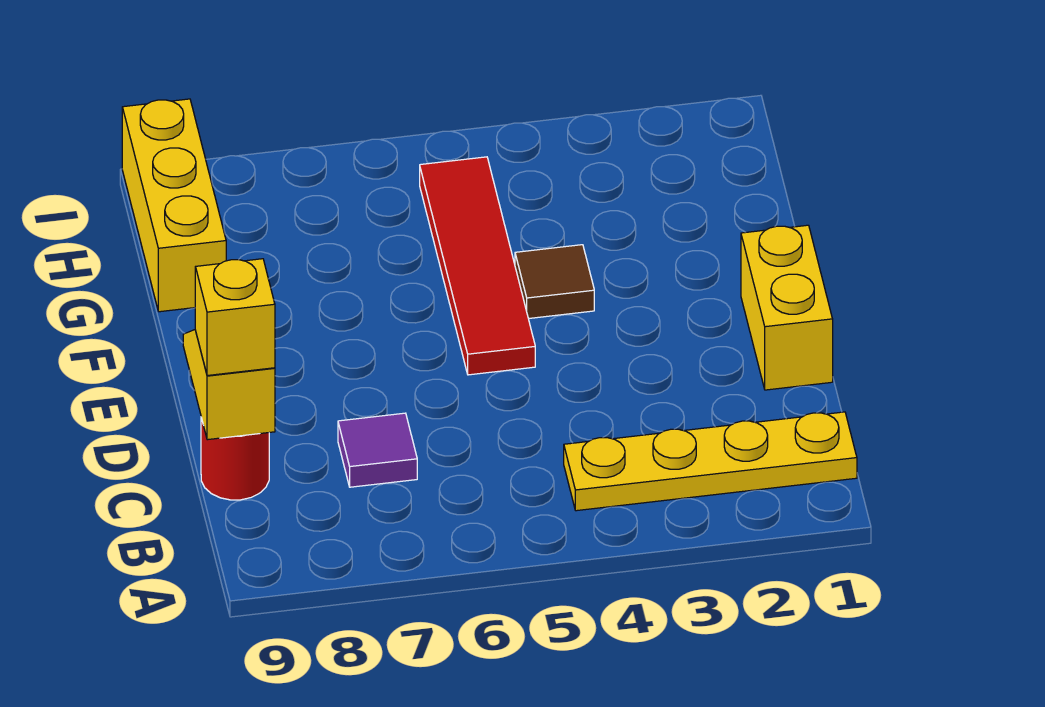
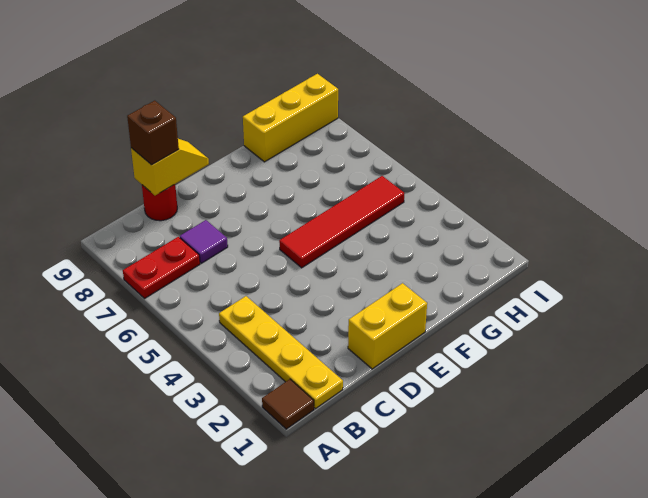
none -> red plate A7:B7 level 1
yellow brick C9 level 3 -> brown brick C9 level 3
brown tile F4 level 1 -> brown tile A1 level 1

